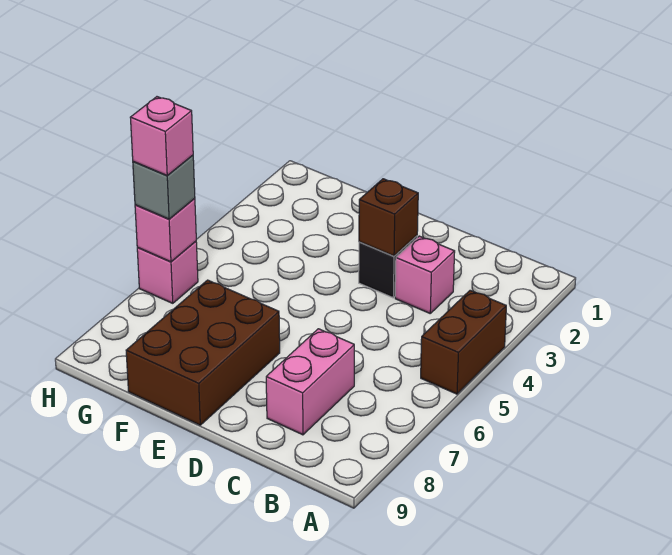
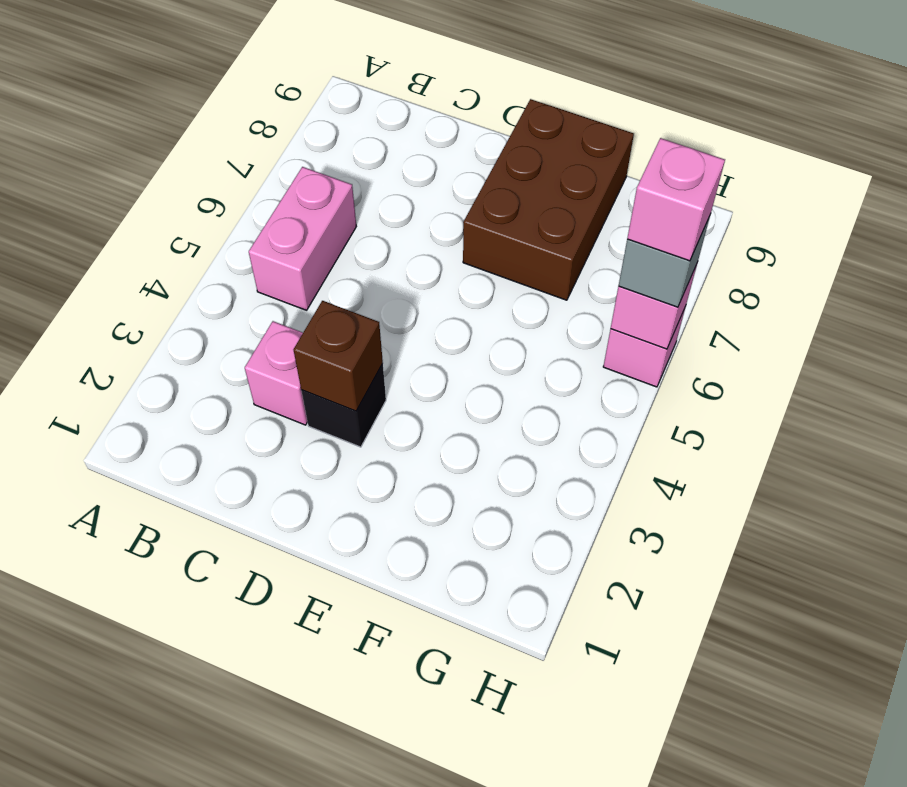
brown brick A4:A5 level 1 -> none
pink brick C7:C8 level 1 -> pink brick B5:B6 level 1

